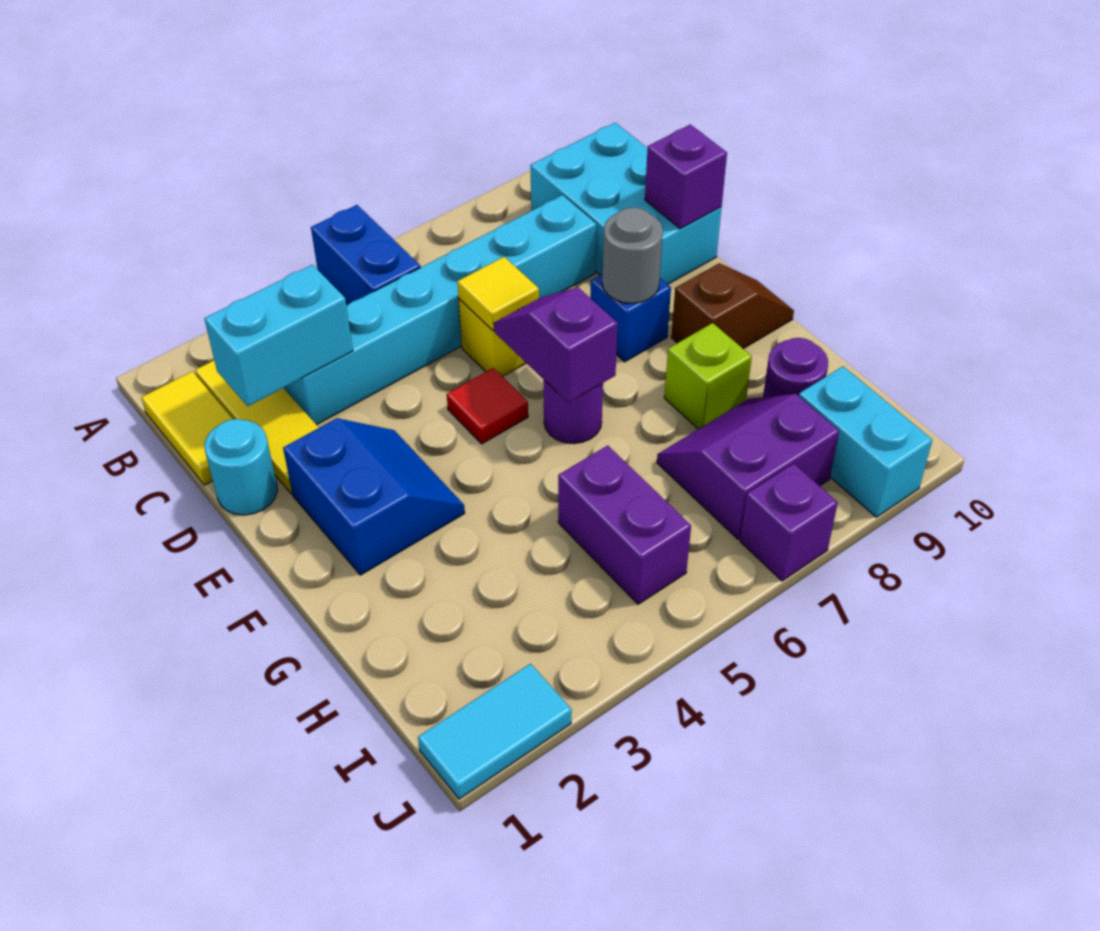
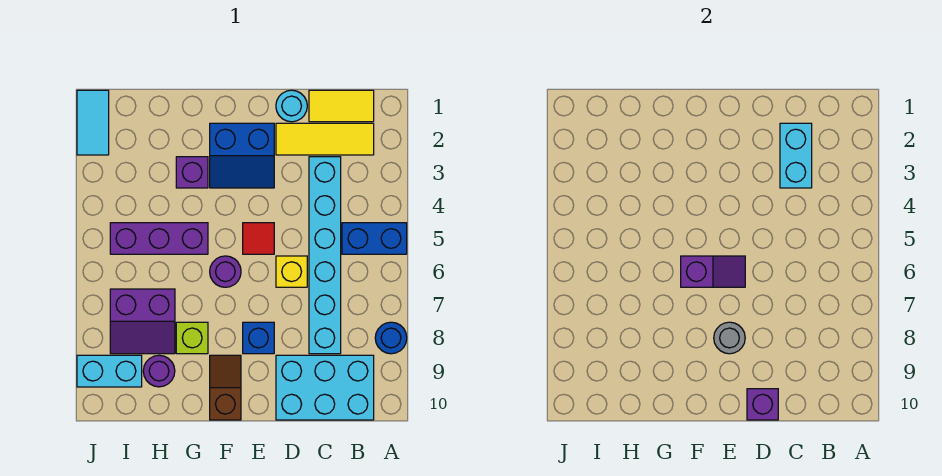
none -> blue round brick A8 level 1
yellow tile D6 level 2 -> none
brown slope F9:F10 level 1 top 9 -> brown slope F9:F10 level 1 top 10
purple brick H5:I5 level 1 -> purple brick G5:I5 level 1
purple slope H7:I8 level 1 top I -> purple slope H7:I8 level 1 top 7
purple brick J7 level 1 -> purple brick G3 level 1

